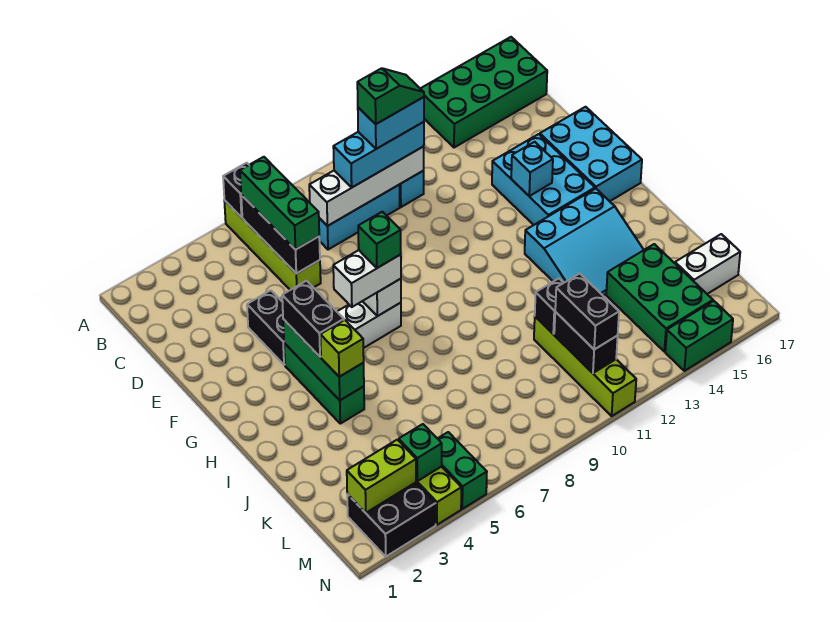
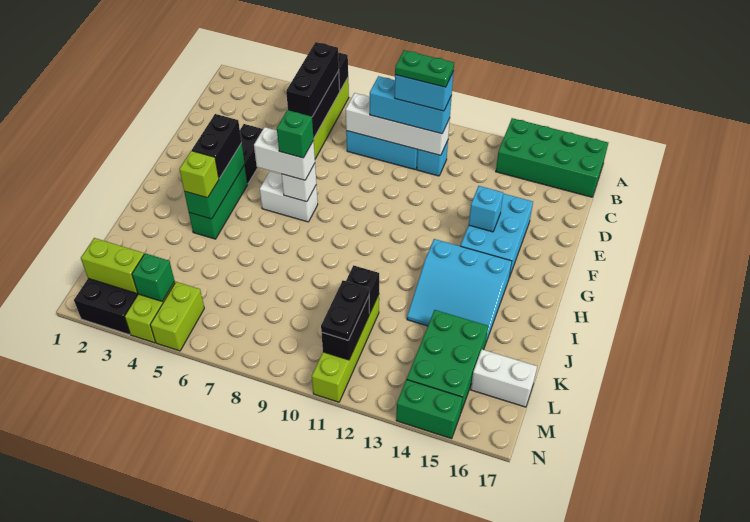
green brick B6:D6 level 3 -> black brick B6:D6 level 3
green slope C10:C11 level 5 top 10 -> green plate C10:C11 level 5
cyan brick E16:G17 level 1 -> none
black brick L11:M11 level 3 -> black plate L11:M11 level 3
green brick M5:N5 level 1 -> lime brick M5:N5 level 1

